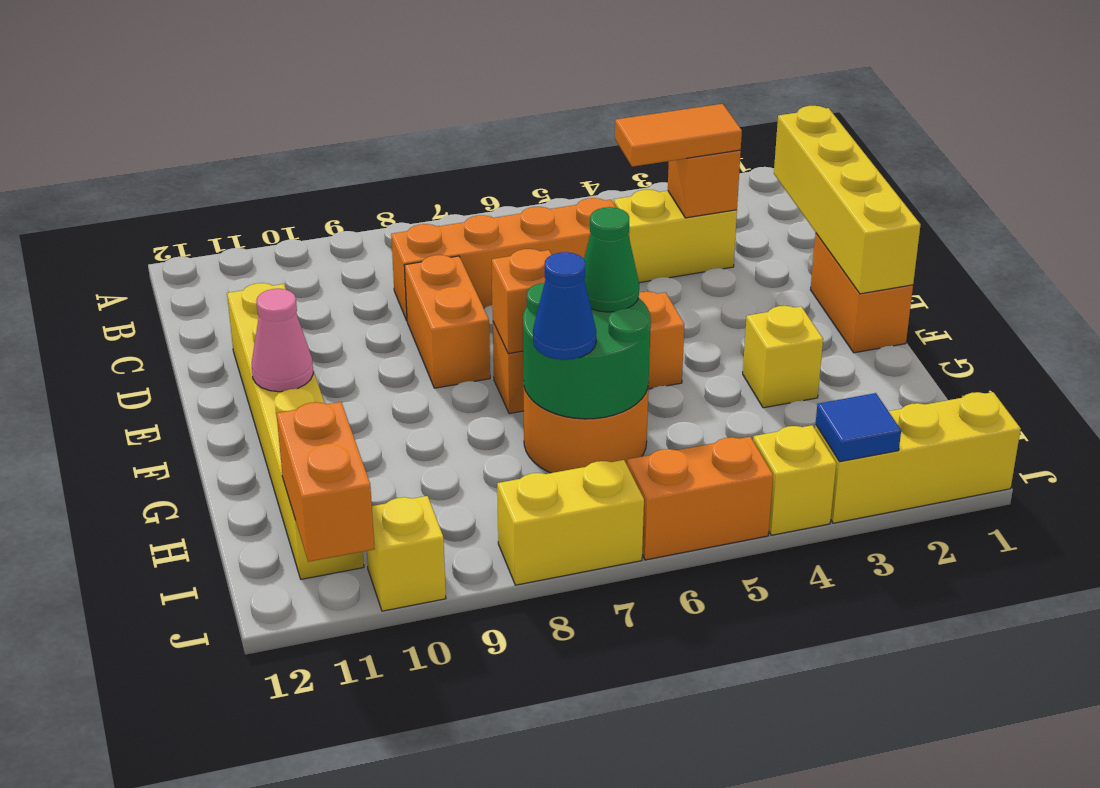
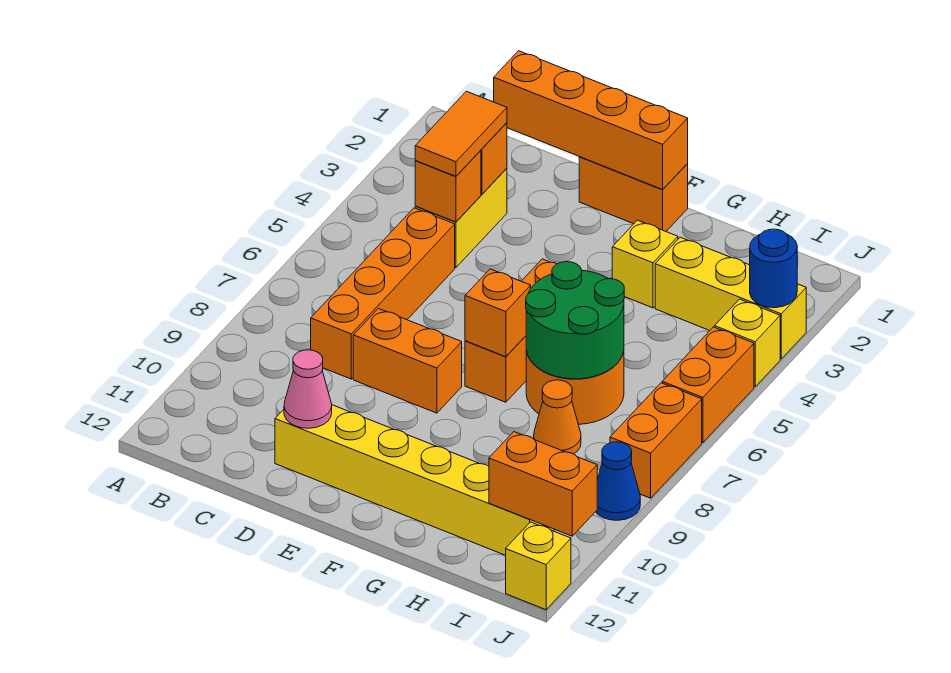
yellow brick C1:F1 level 2 -> orange brick C1:F1 level 2
none -> orange brick C4 level 2
pink cone F11 level 2 -> pink cone D11 level 2
green cone G6 level 3 -> none
blue cone H7 level 3 -> blue cone J9 level 1
none -> orange cone H8 level 1
yellow brick J1:J3 level 1 -> yellow brick H3:J3 level 1
blue tile J3 level 2 -> blue round brick J3 level 2
yellow brick J7:J8 level 1 -> orange brick J7:J8 level 1
yellow brick J10 level 1 -> yellow brick J12 level 1

